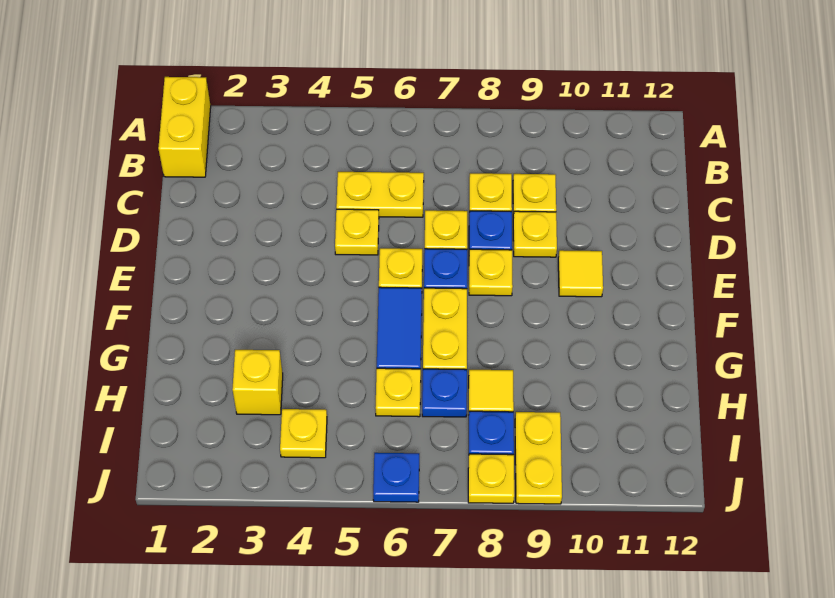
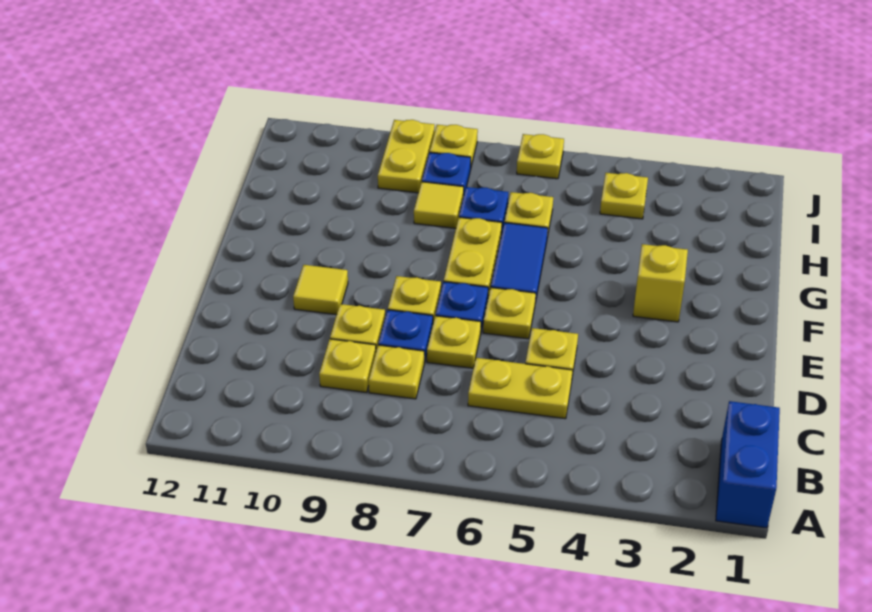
yellow brick A1:B1 level 1 -> blue brick A1:B1 level 1
yellow brick H3 level 1 -> yellow brick F3 level 1
blue plate J6 level 1 -> yellow plate J6 level 1

